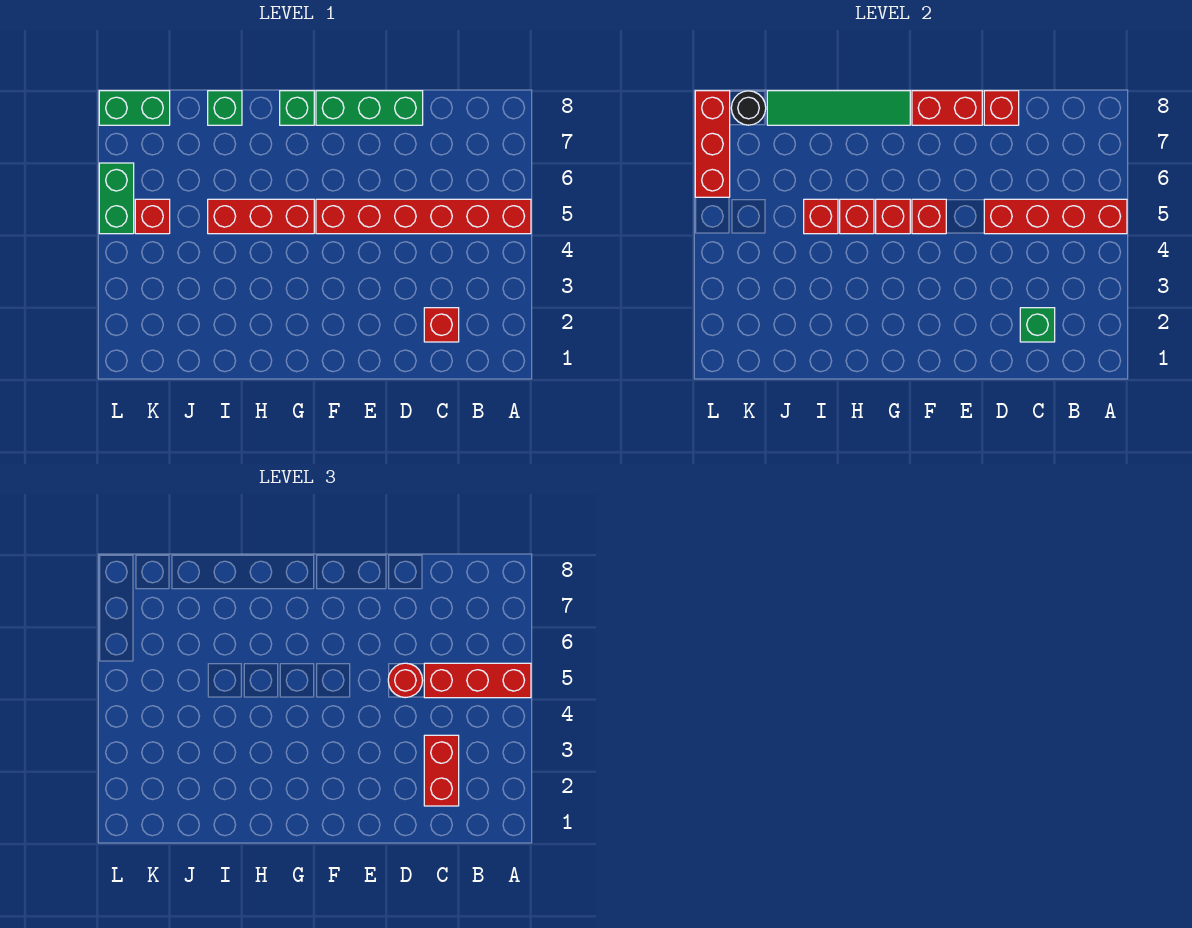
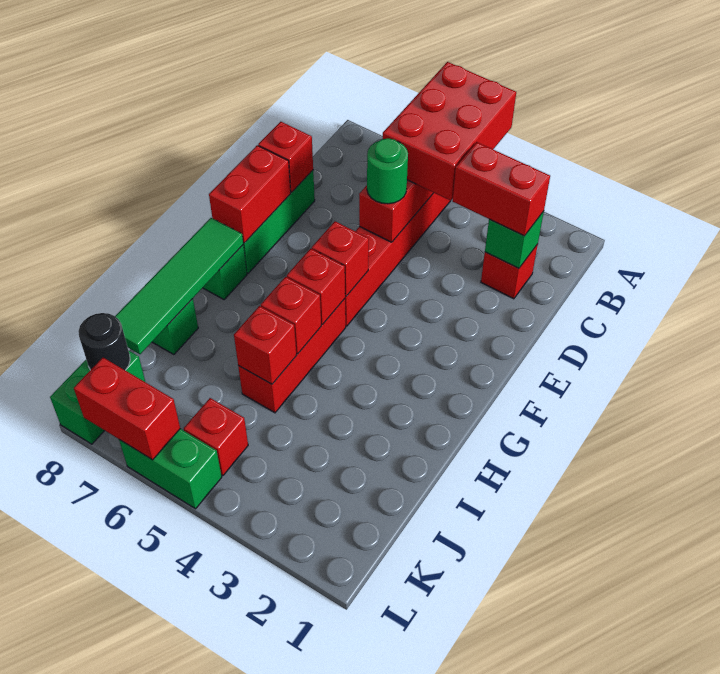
red brick A5:C5 level 3 -> red brick A4:C5 level 3
red round brick D5 level 3 -> green round brick D5 level 3
red brick L6:L8 level 2 -> red brick L6:L7 level 2

